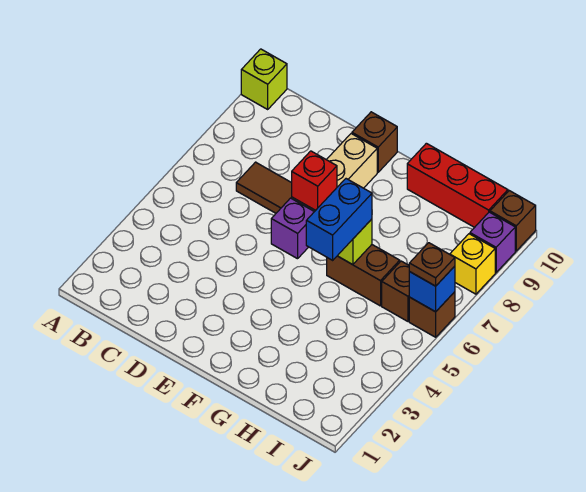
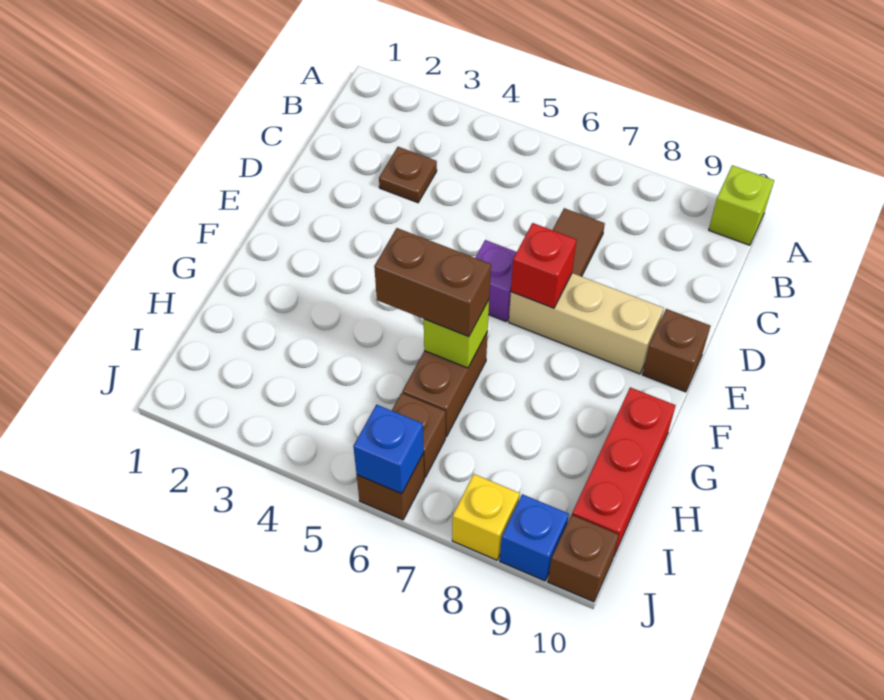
blue brick G5:G6 level 3 -> brown brick G5:G6 level 3
brown plate J6 level 3 -> brown plate C3 level 1
purple brick J9 level 1 -> blue brick J9 level 1

